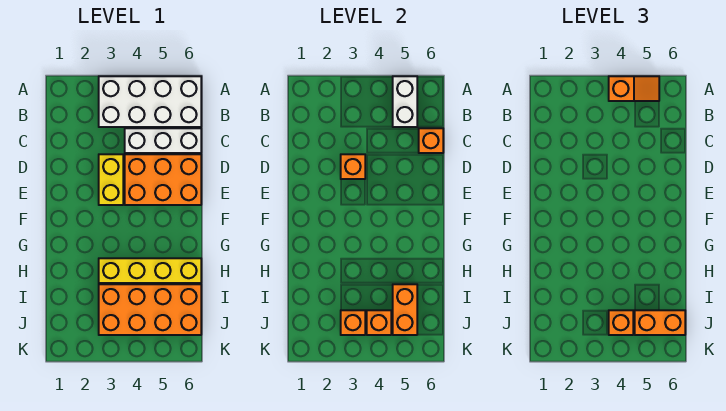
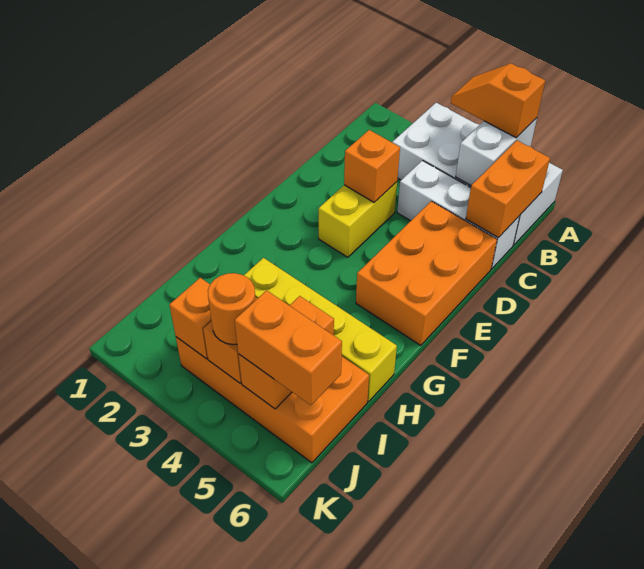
orange slope A4:A5 level 3 top 4 -> orange slope A4:A5 level 3 top 5
orange brick C6 level 2 -> orange brick B6:C6 level 2
orange brick D4:E6 level 1 -> orange brick D5:F6 level 1
orange brick J4 level 3 -> orange round brick J4 level 3

